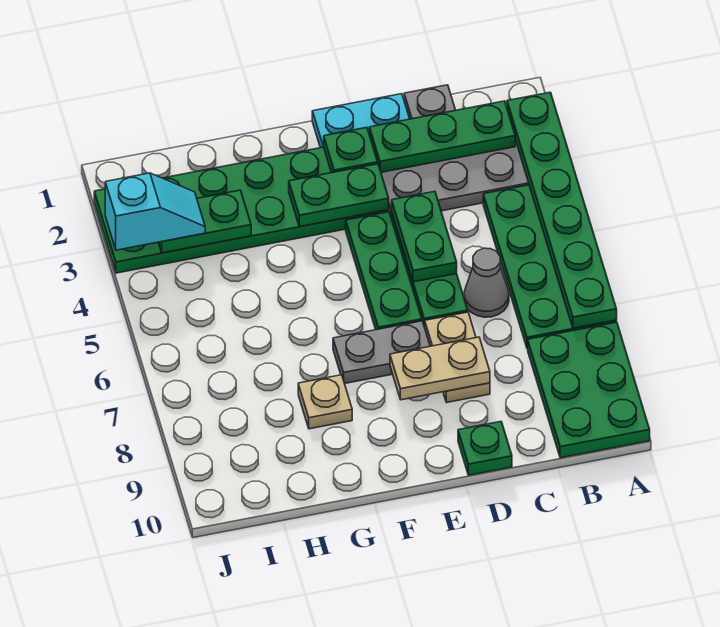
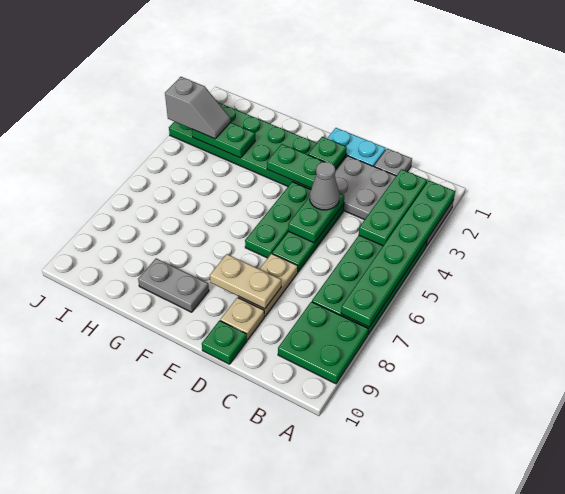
green plate A8:B10 level 1 -> green plate A8:B9 level 1
green plate B2:D2 level 2 -> green plate B2:B4 level 2
grey cone C6 level 1 -> grey cone D4 level 3
grey plate E7:F7 level 1 -> grey plate F9:G9 level 1
tan plate G8 level 1 -> tan plate D9 level 1
cyan slope I3:J3 level 3 top J -> grey slope I3:J3 level 3 top J

